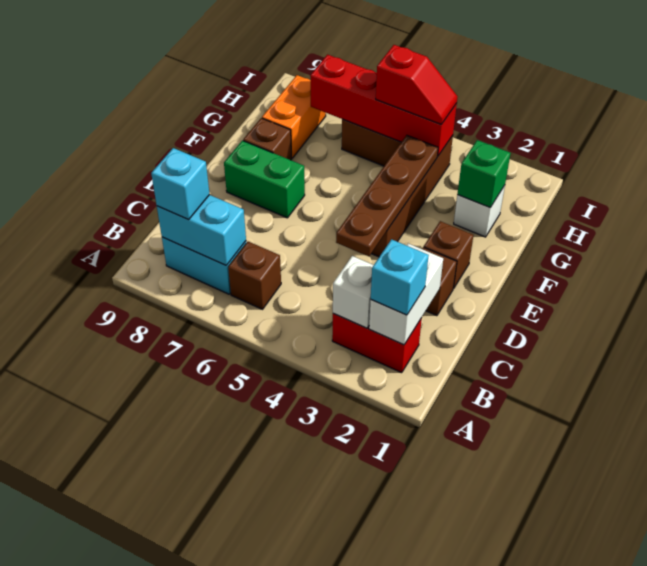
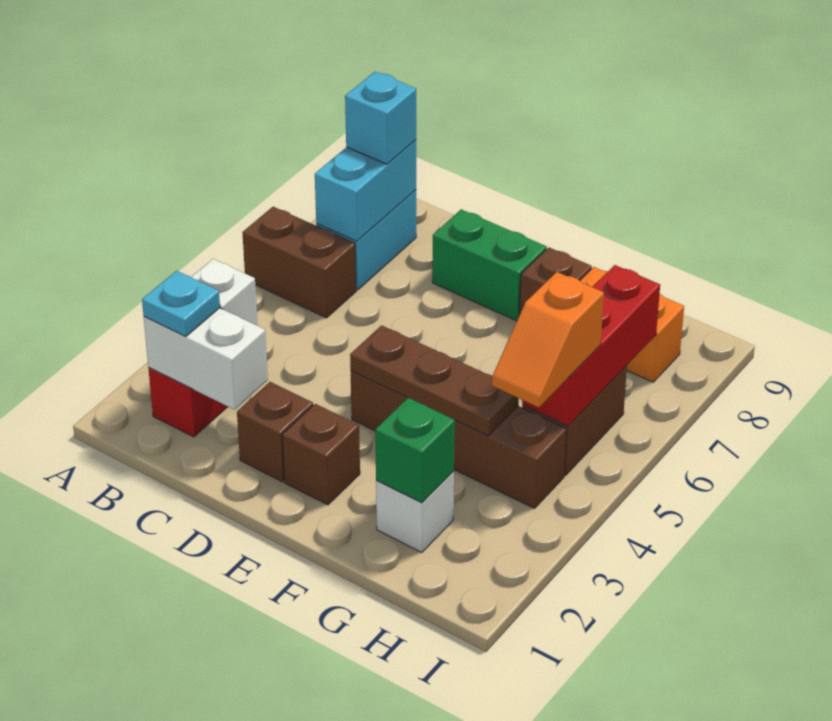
cyan brick B2 level 3 -> cyan plate B2 level 3
brown brick B6 level 1 -> brown brick A6:B6 level 1
brown plate D4:G4 level 2 -> brown plate E4:G4 level 2
green brick E7:E8 level 1 -> green brick D8:E8 level 1
red brick H4:H7 level 2 -> red brick H5:H7 level 2
red slope H4:H5 level 3 top 5 -> orange slope H4:H5 level 3 top 5

